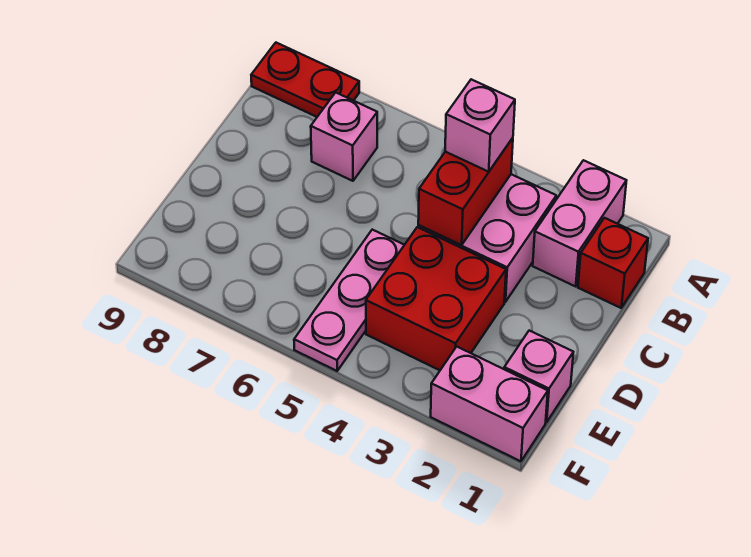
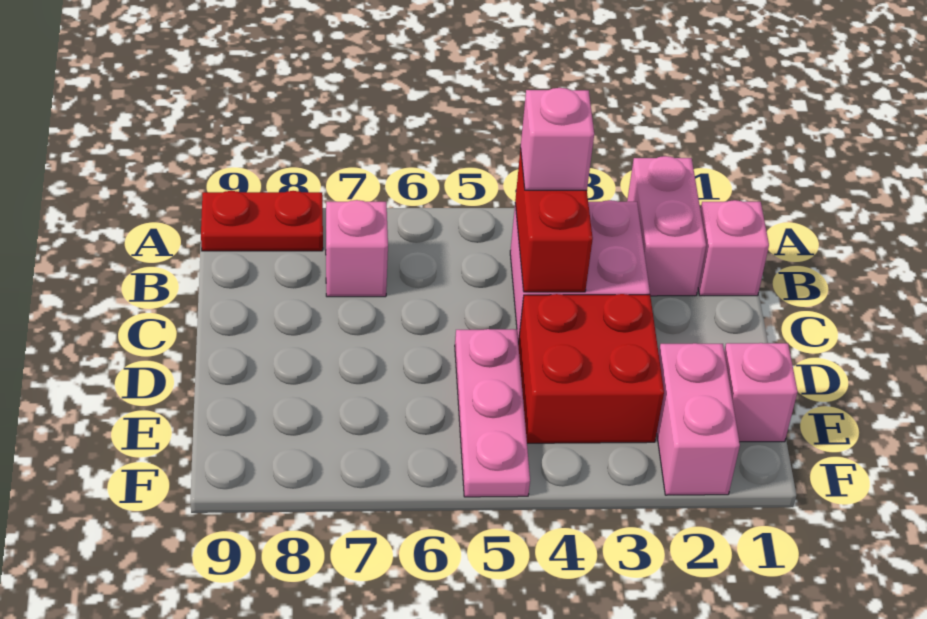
red brick B1 level 1 -> pink brick B1 level 1
pink brick F1:F2 level 1 -> pink brick E2:F2 level 1

